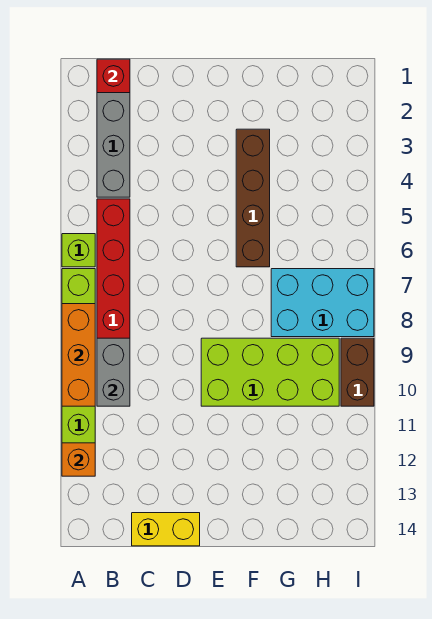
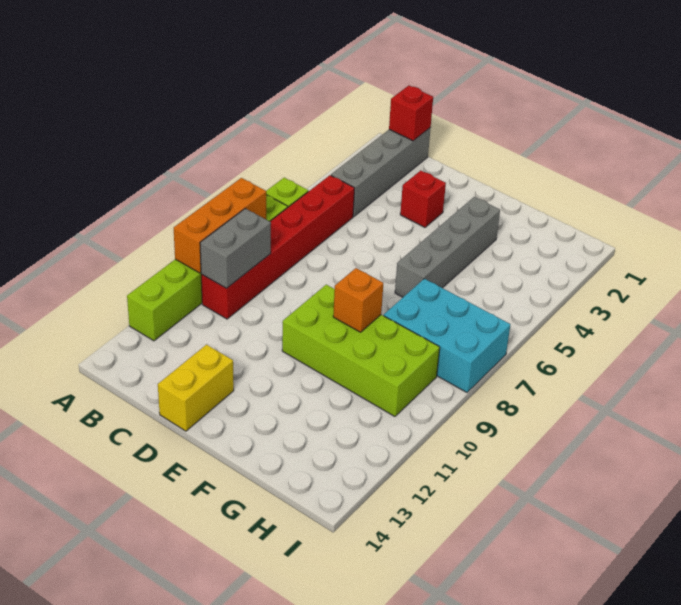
orange brick A12 level 2 -> orange brick F9 level 2
yellow brick C14:D14 level 1 -> yellow brick D13:D14 level 1
none -> red brick D3 level 1
brown brick F3:F6 level 1 -> grey brick F3:F6 level 1
brown brick I9:I10 level 1 -> none

